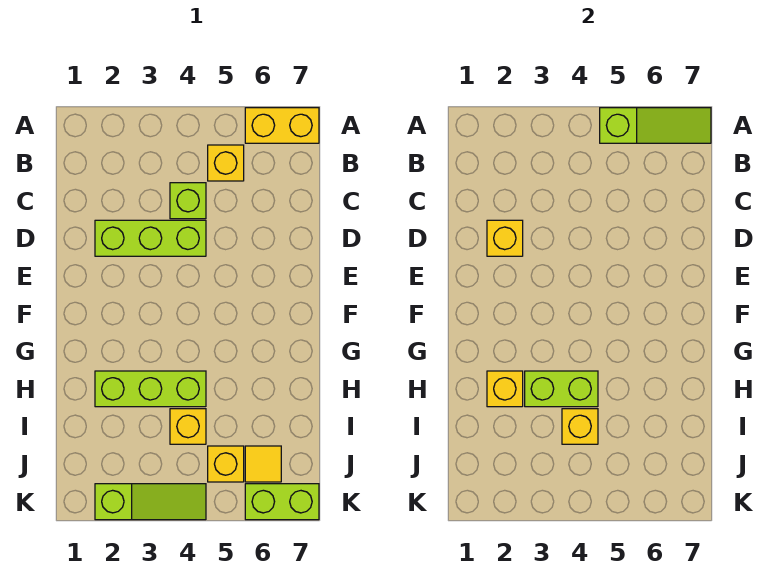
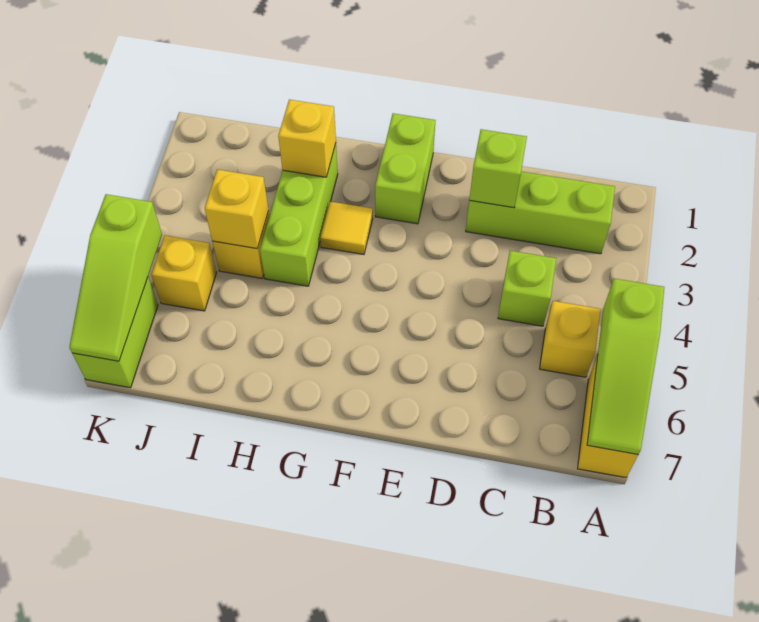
lime brick D2:D4 level 1 -> lime brick B2:D2 level 1
yellow brick D2 level 2 -> lime brick D2 level 2
lime brick H3:H4 level 2 -> lime brick F1:F2 level 1
yellow tile J6 level 1 -> yellow tile G3 level 1
lime slope K2:K4 level 1 top 2 -> lime slope K5:K7 level 2 top 5

